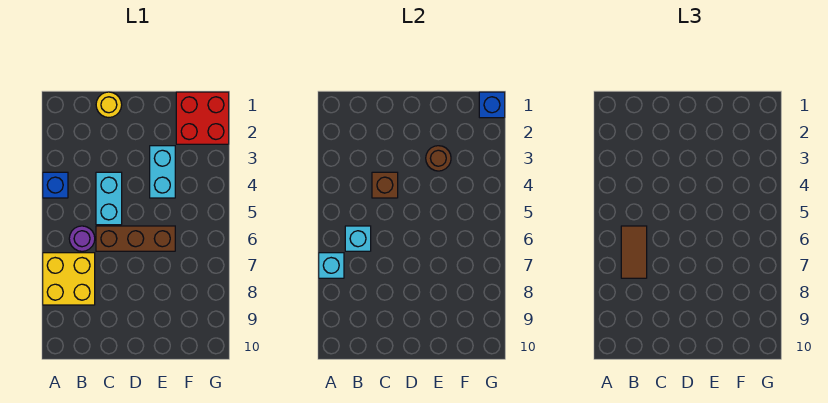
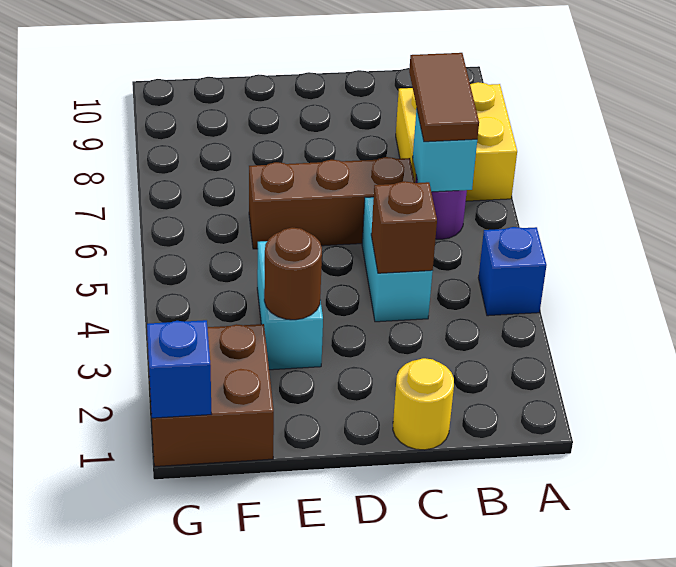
cyan brick A7 level 2 -> none
red brick F1:G2 level 1 -> brown brick F1:G2 level 1

